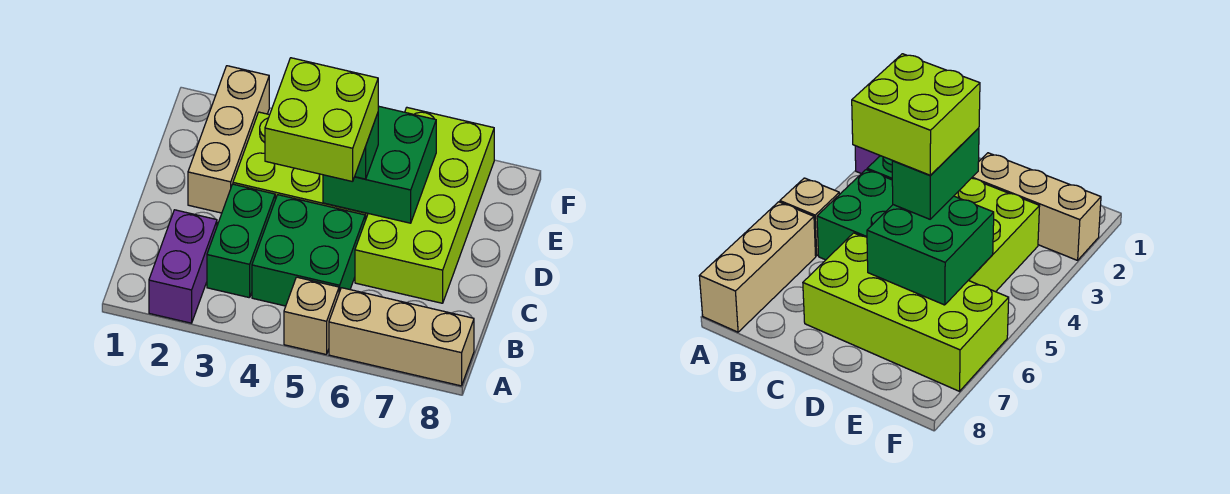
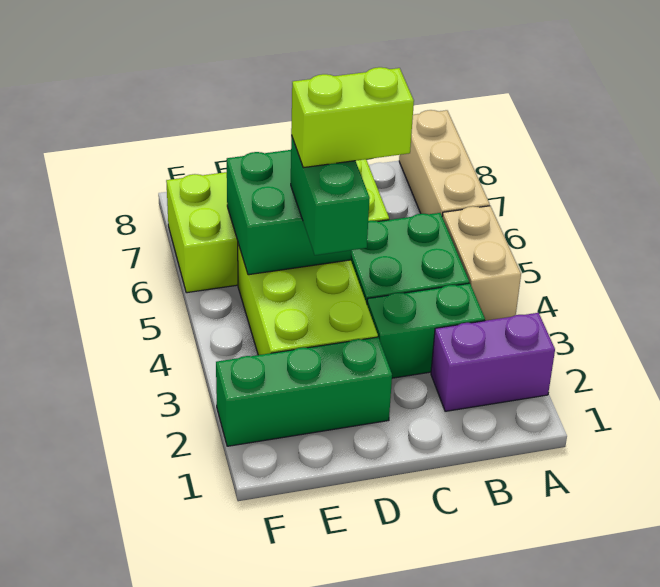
tan brick A5 level 1 -> tan brick A4:A5 level 1
lime brick C4:D5 level 4 -> lime brick C5:D5 level 4
tan brick D2:F2 level 1 -> green brick D2:F2 level 1

